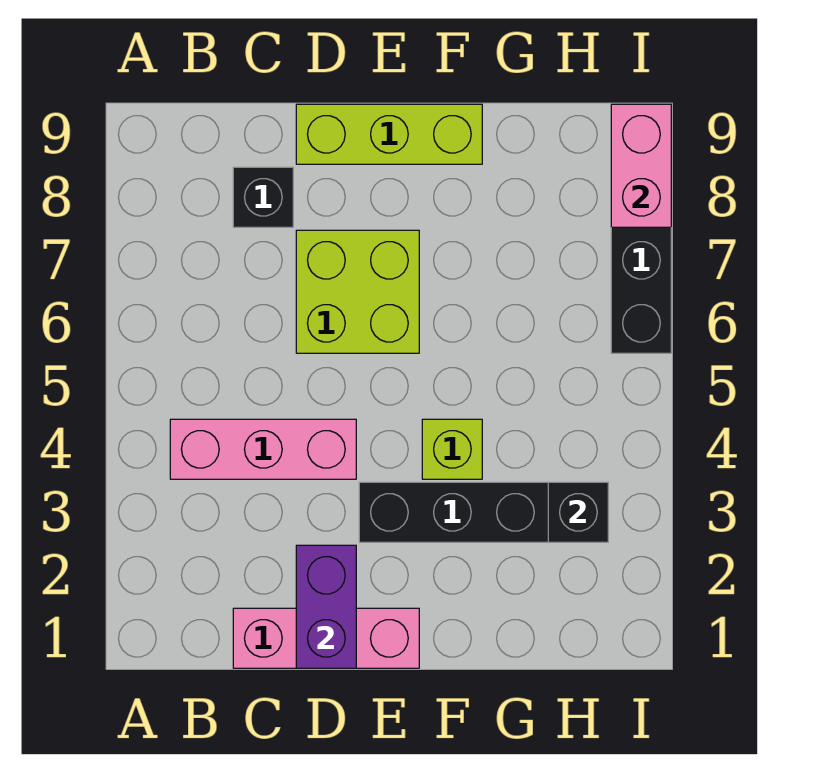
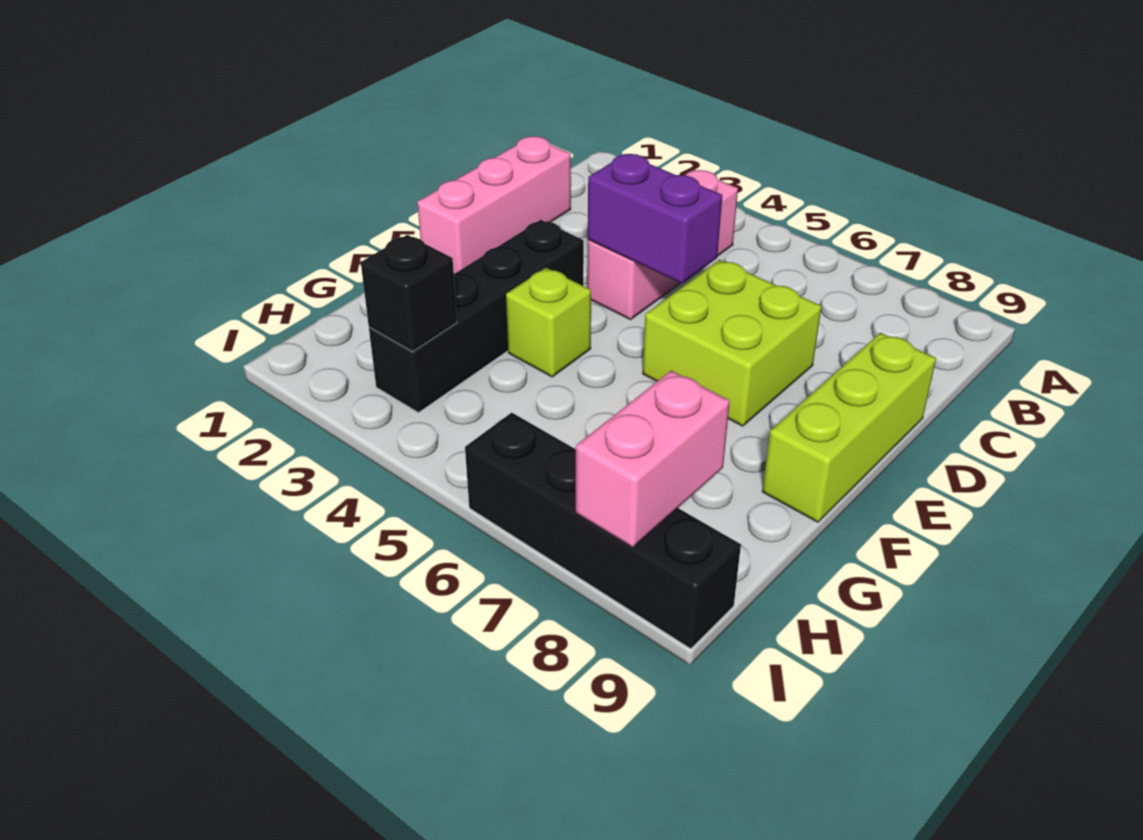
black brick C8 level 1 -> none
purple brick D1:D2 level 2 -> purple brick D4:D5 level 2
pink brick I8:I9 level 2 -> pink brick H8:I8 level 2

